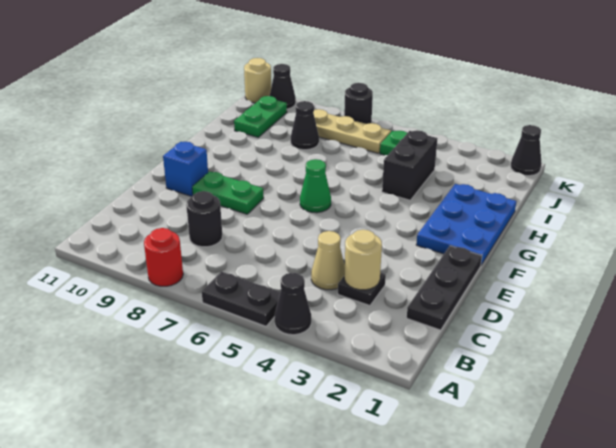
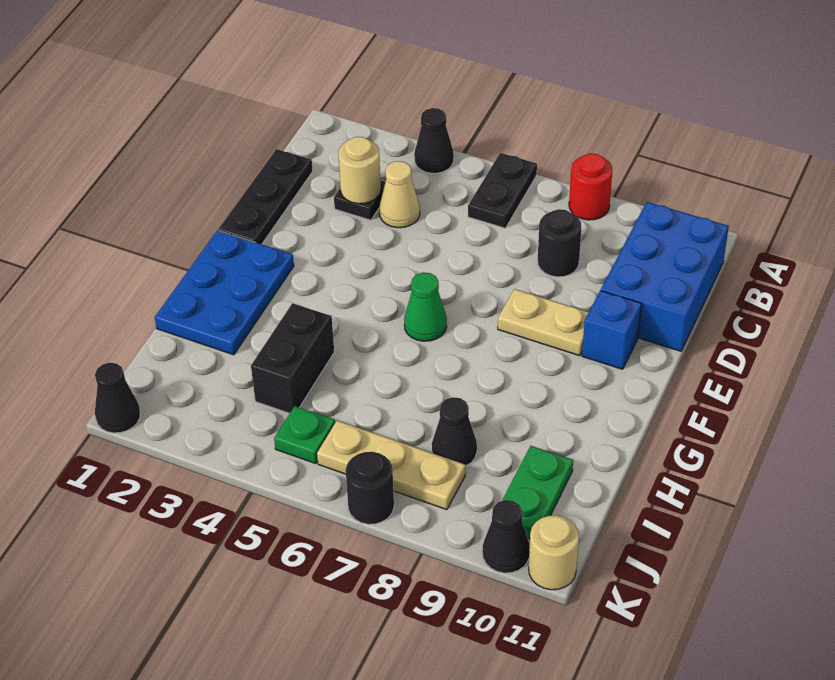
black plate A5:A6 level 1 -> black plate A6:B6 level 1
none -> blue brick B10:D11 level 1
green plate E8:E9 level 1 -> tan plate E8:E9 level 1

